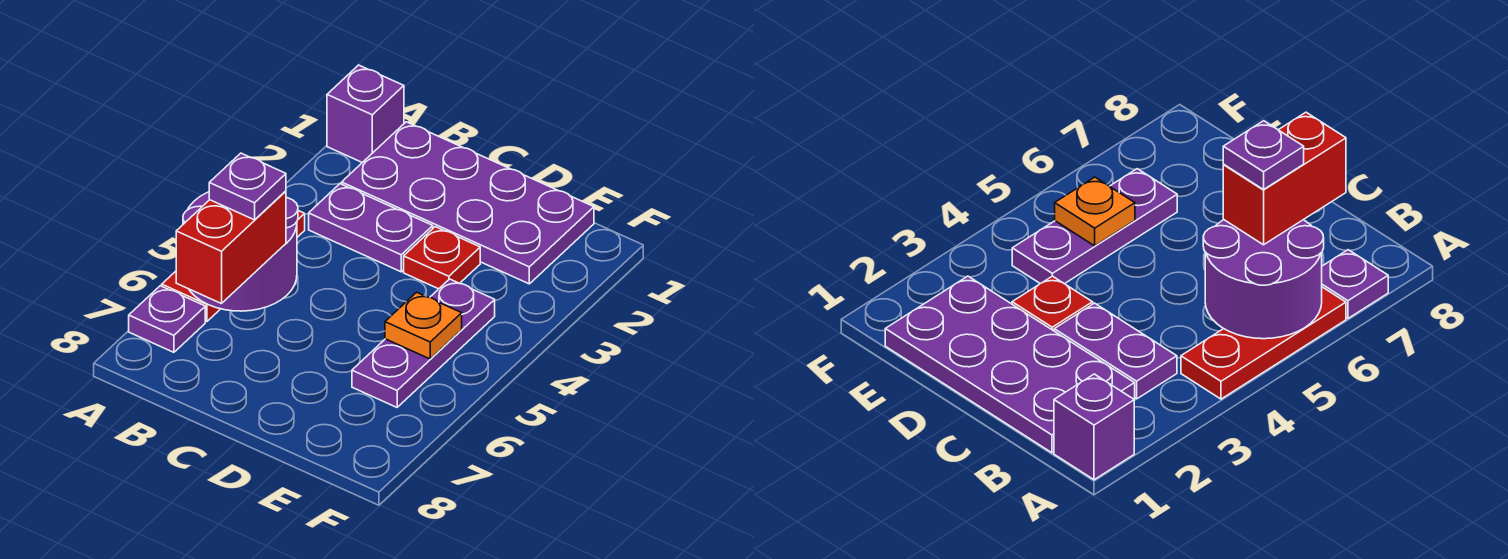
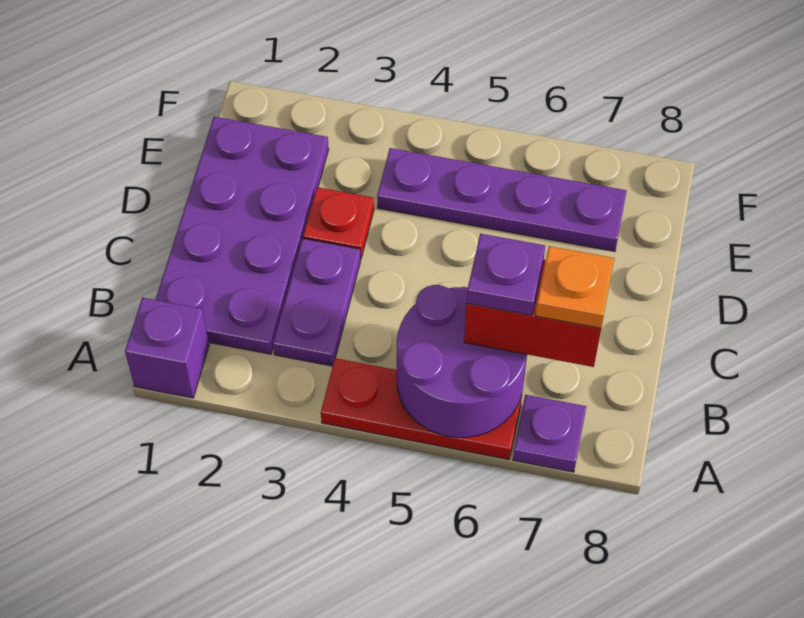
purple plate E4:E6 level 1 -> purple plate E4:E7 level 1
orange plate E5 level 2 -> orange plate B7 level 4

